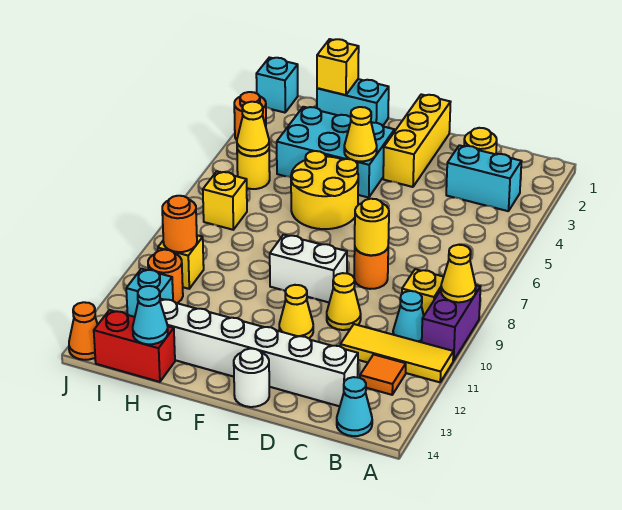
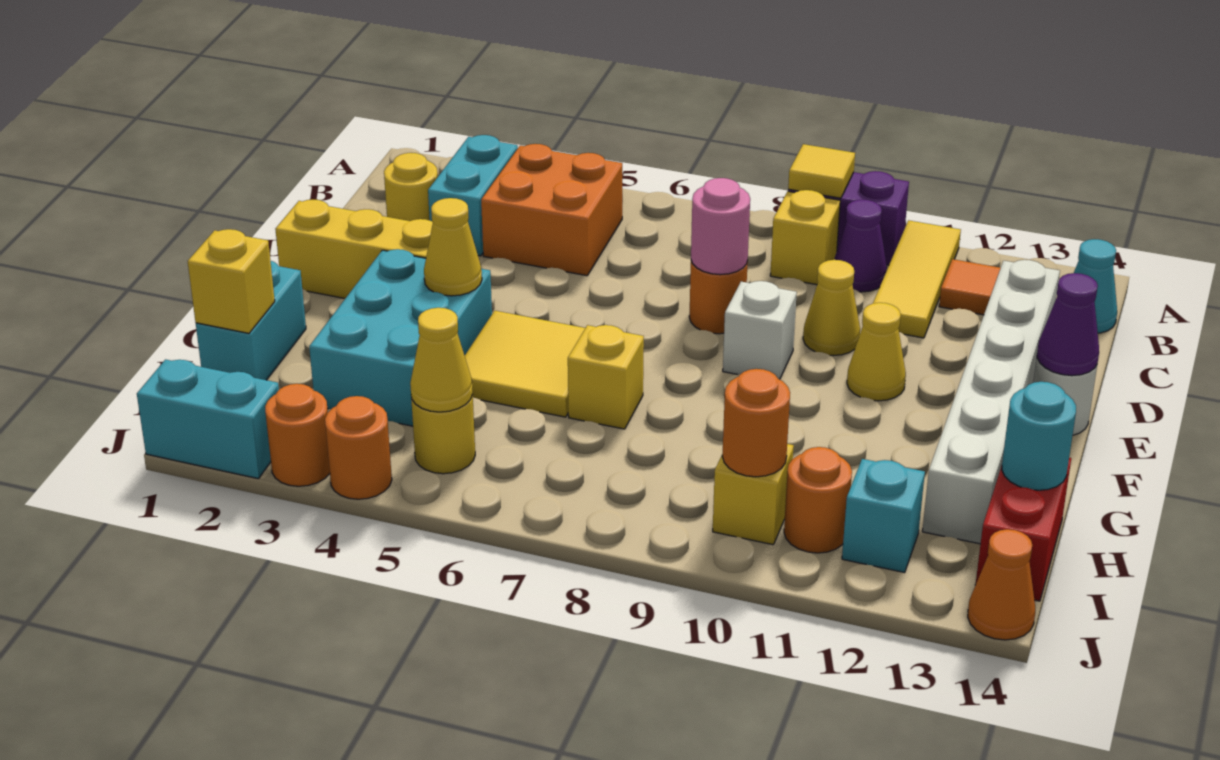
yellow cone A9 level 2 -> yellow tile A9 level 2
none -> orange brick B4:C5 level 1
cyan cone B10 level 1 -> purple cone B10 level 1
yellow round brick D8 level 2 -> pink round brick D8 level 2
white brick E9:F9 level 1 -> white brick E9 level 1
none -> purple cone E14 level 2
yellow round brick F5:G6 level 1 -> yellow tile F5:G6 level 1
cyan cone H14 level 2 -> cyan round brick H14 level 2
yellow brick I7 level 1 -> yellow brick G7 level 1
cyan brick J1 level 1 -> cyan brick J1:J2 level 1
none -> orange round brick J4 level 1

